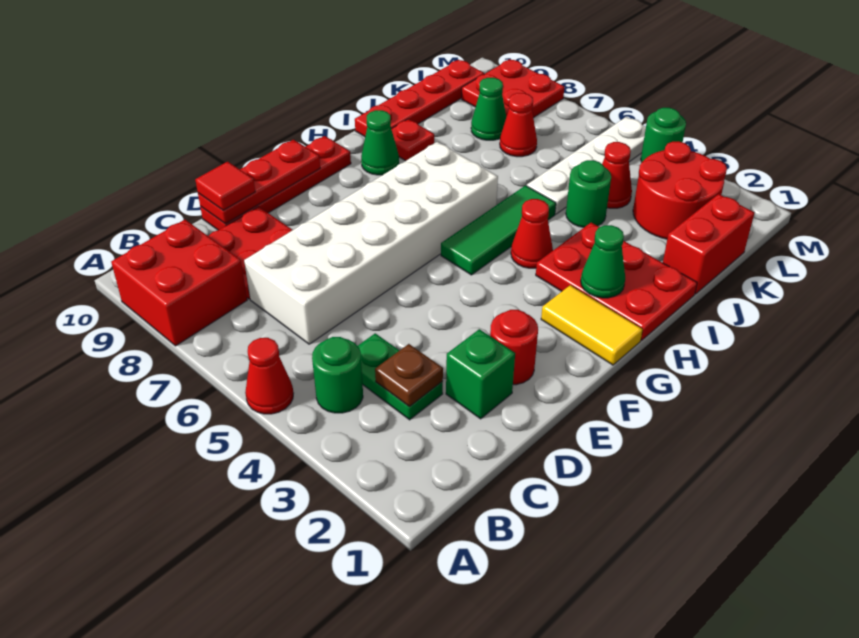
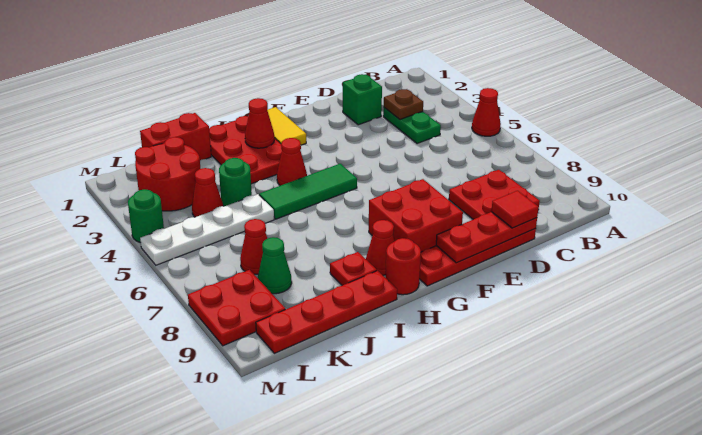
red brick A8:B9 level 1 -> red brick F8:G9 level 1
green round brick B4 level 1 -> none
white brick C6:H7 level 1 -> none
red round brick E2 level 1 -> red round brick H10 level 1
green cone H2 level 2 -> red cone H2 level 2
green cone H9 level 1 -> red cone H9 level 1

